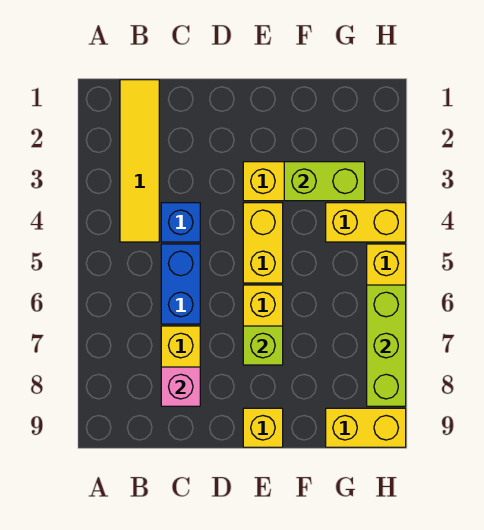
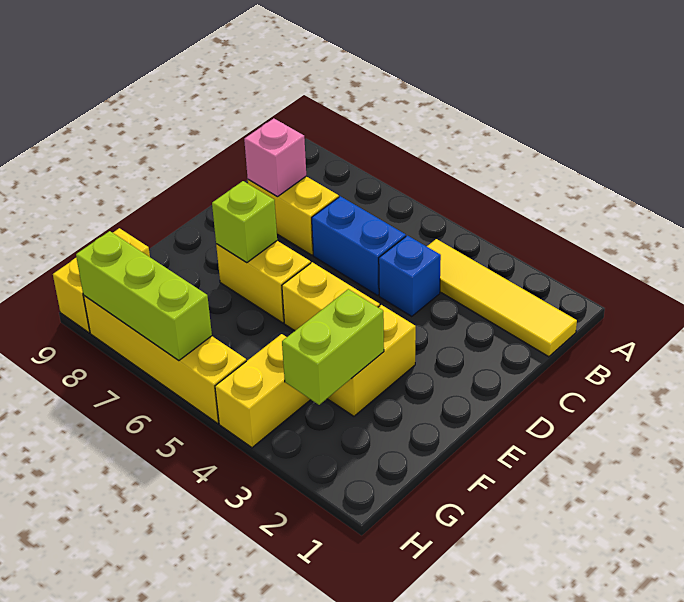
yellow brick E9 level 1 -> none

